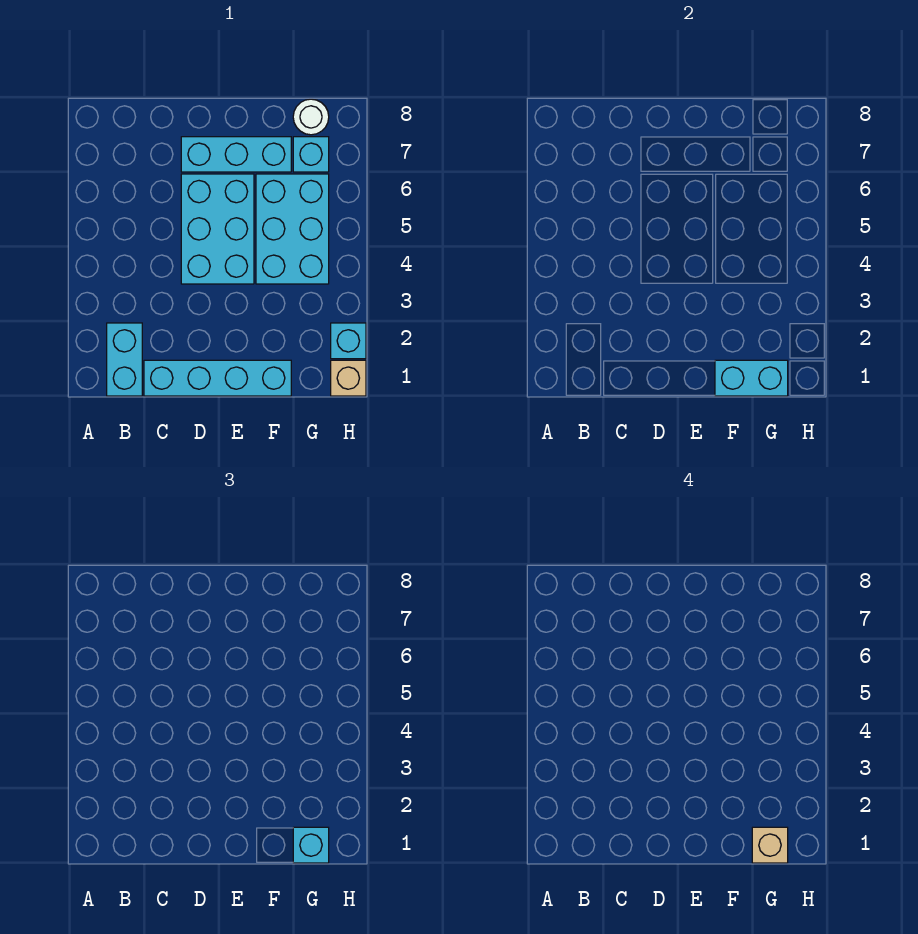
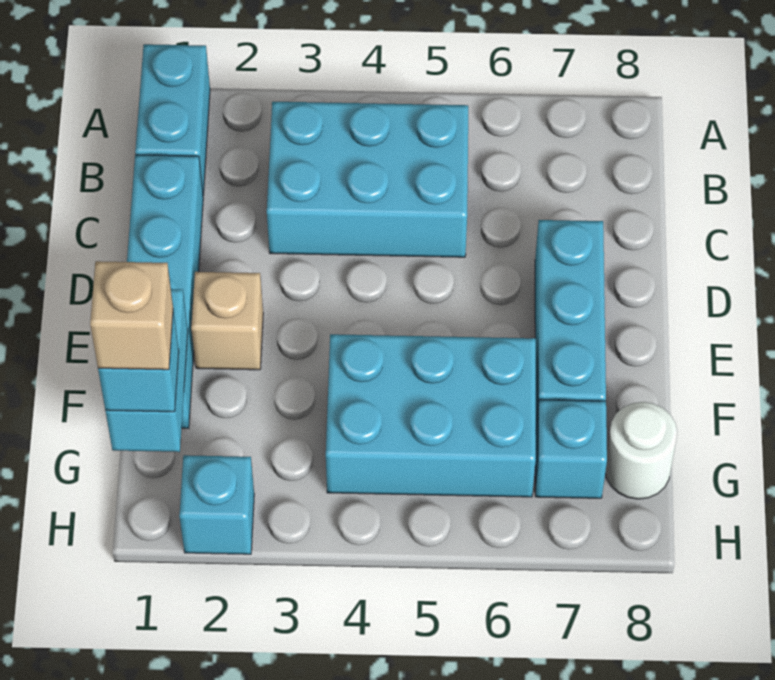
cyan brick B1:B2 level 1 -> cyan brick A1:B1 level 1
cyan brick D4:E6 level 1 -> cyan brick B3:C5 level 1
tan brick H1 level 1 -> tan brick E2 level 1

